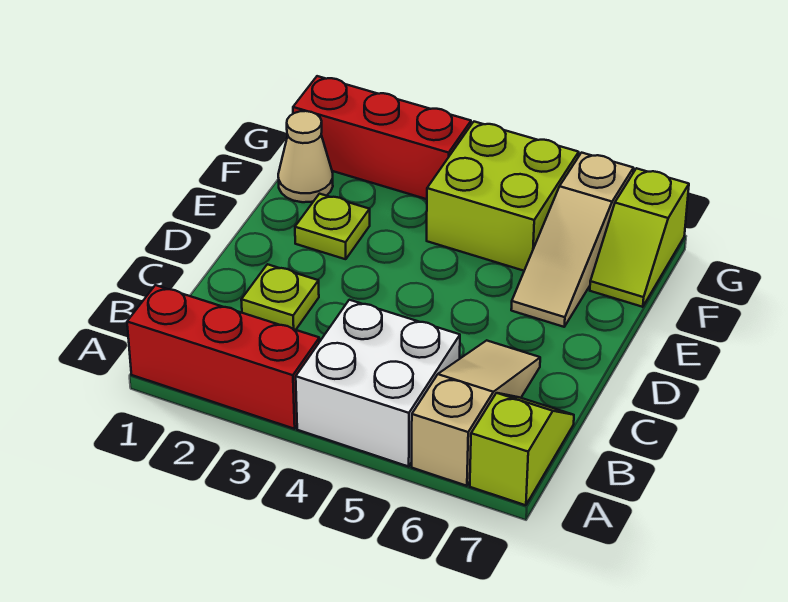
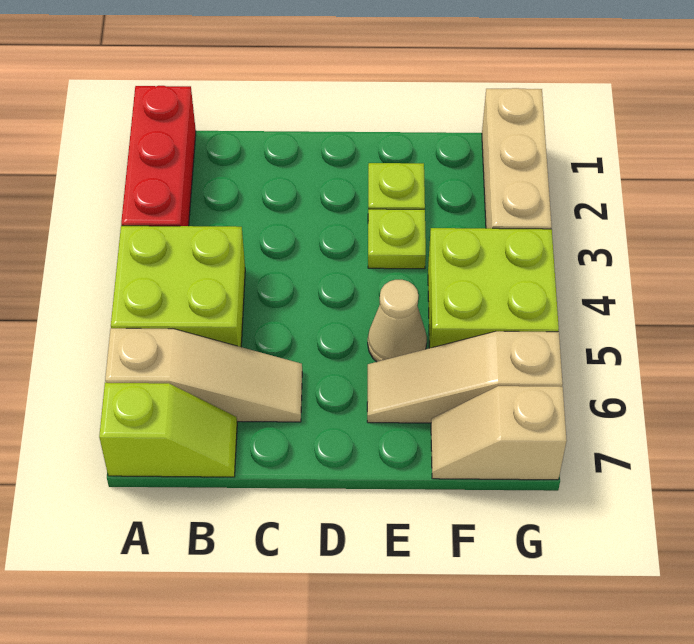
white brick A4:B5 level 1 -> lime brick A4:B5 level 1
lime plate C2 level 1 -> lime plate E3 level 1
tan cone F1 level 1 -> tan cone E5 level 1
lime slope F7:G7 level 1 top G -> tan slope F7:G7 level 1 top G
red brick G1:G3 level 1 -> tan brick G1:G3 level 1

